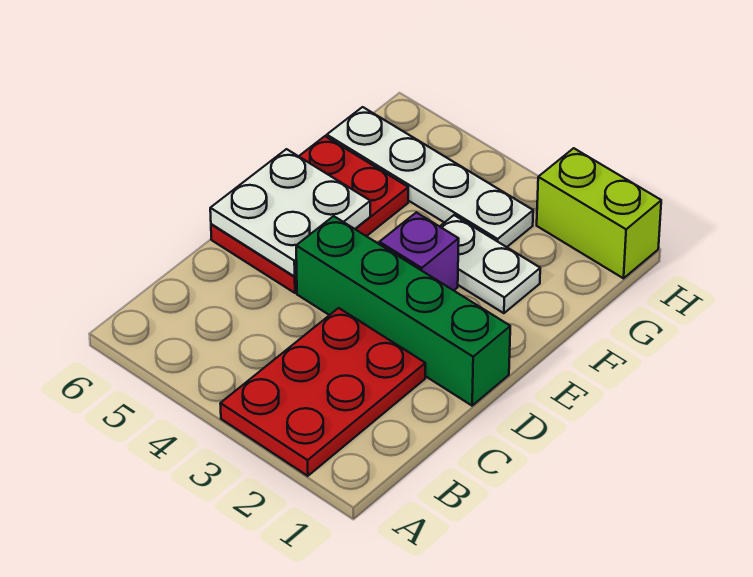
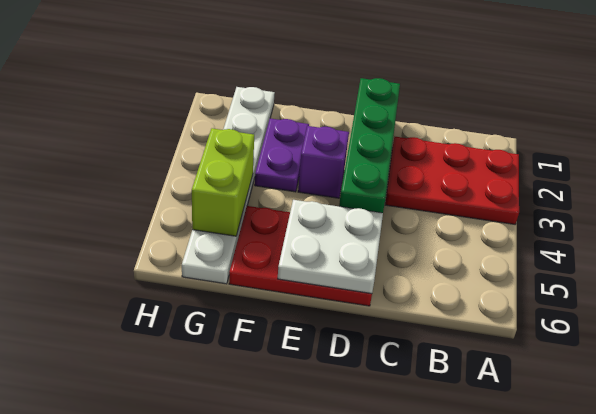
white plate F2:F3 level 1 -> purple plate F2:F3 level 1
white plate G3:G6 level 1 -> white plate G1:G6 level 1
lime brick H1:H2 level 1 -> lime brick G4:G5 level 2

